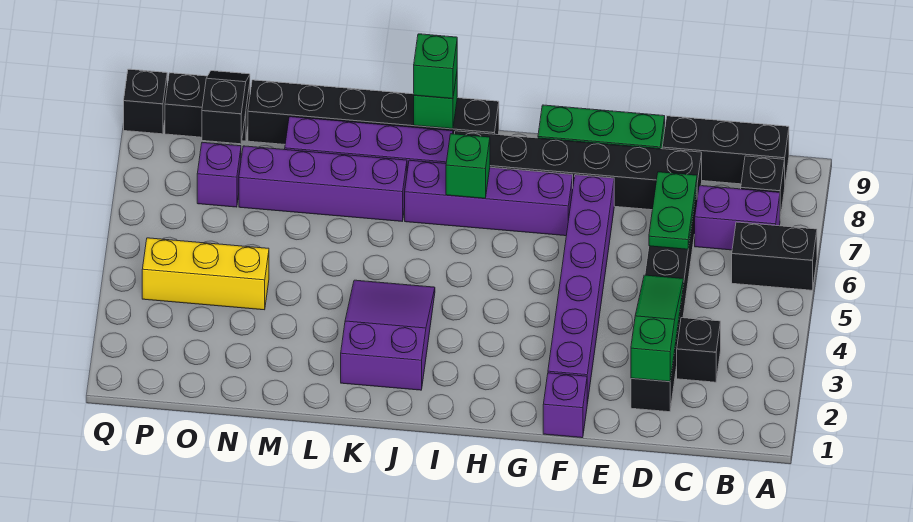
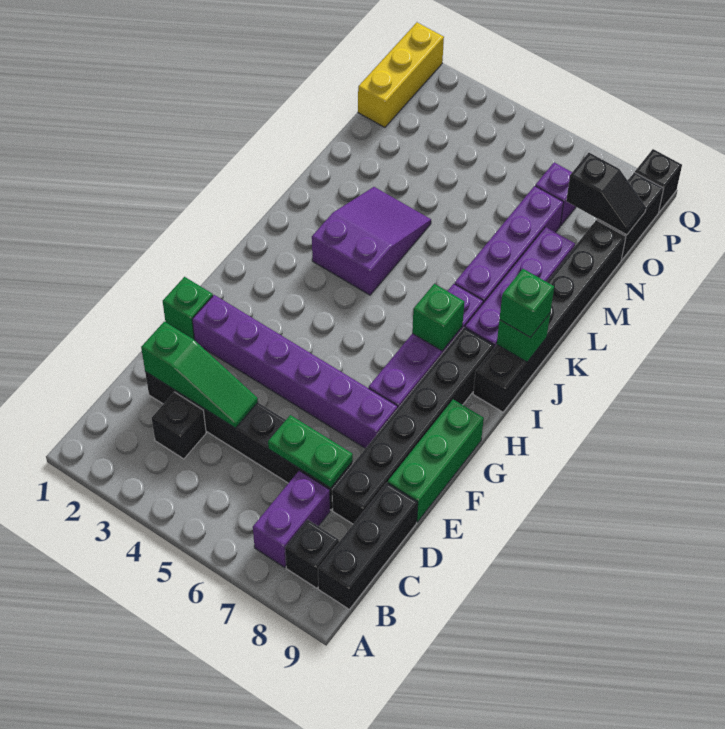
black brick A6:B6 level 1 -> none
purple brick F1 level 1 -> green brick F1 level 1
purple slope J2:K4 level 1 top 2 -> purple slope J3:L4 level 1 top J
yellow brick N4:P4 level 1 -> yellow brick O1:Q1 level 1

